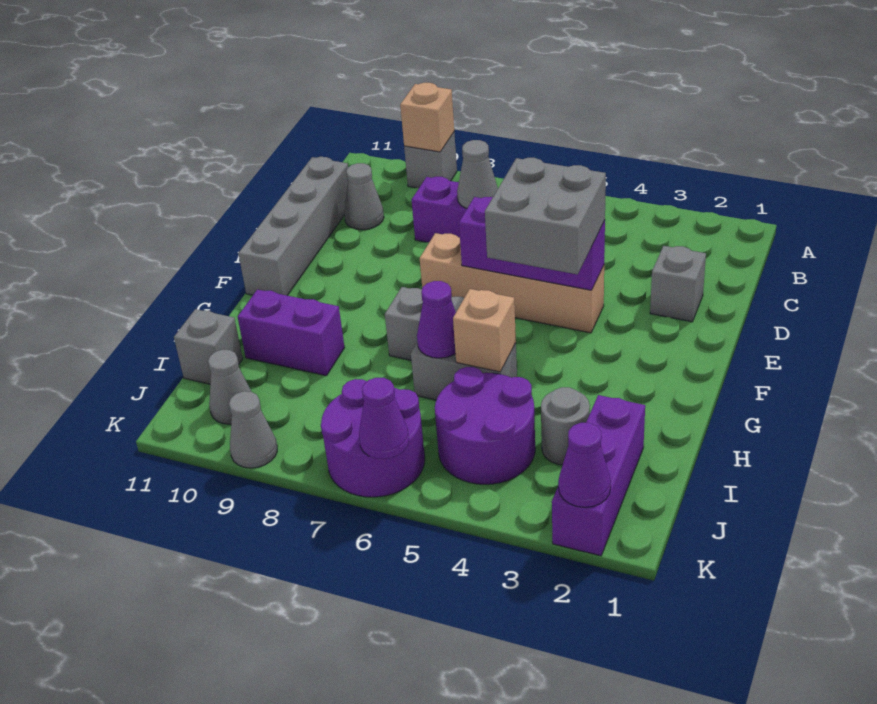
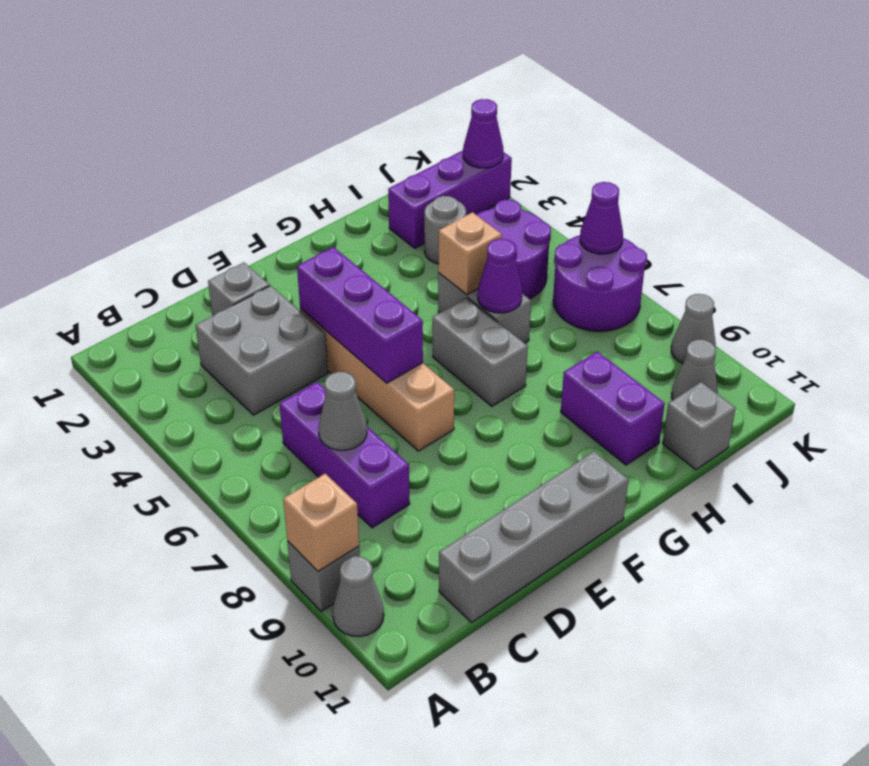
grey cone C10 level 1 -> grey cone A10 level 1
grey brick E4:F5 level 3 -> grey brick C3:D4 level 1

